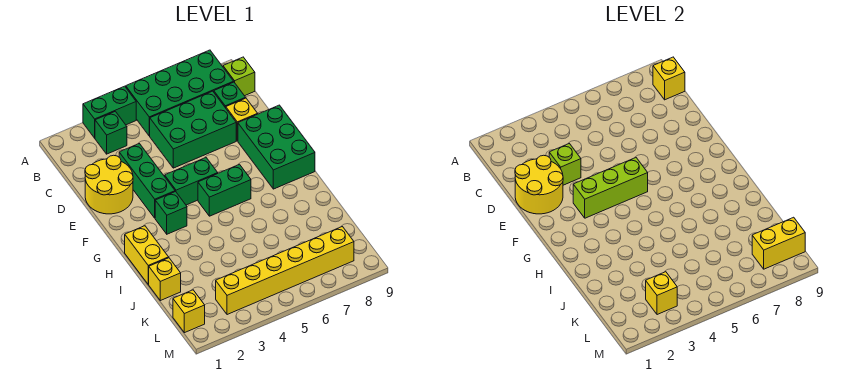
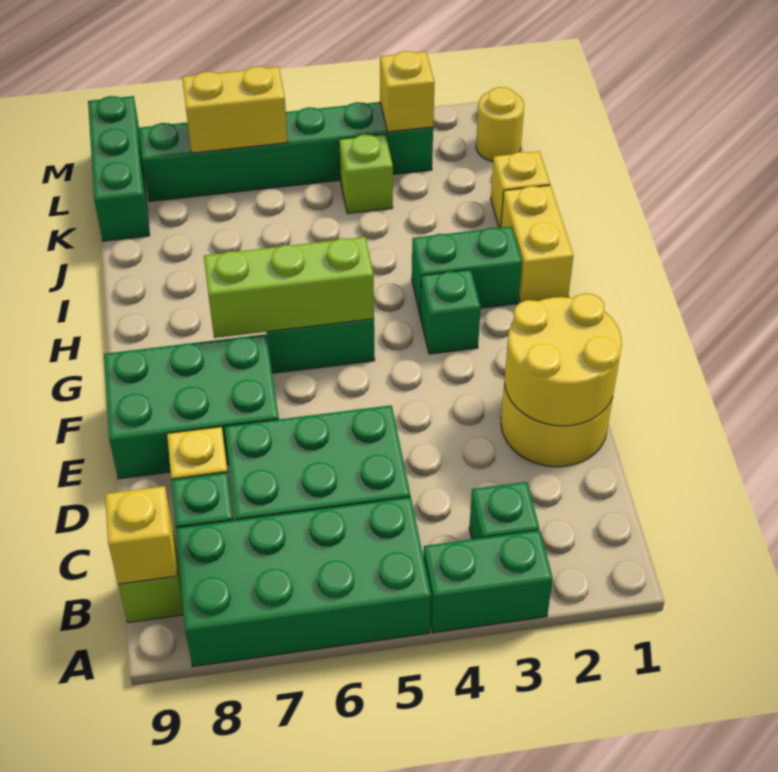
green brick D3:F3 level 1 -> green brick K9:M9 level 1
lime brick D3 level 2 -> lime brick K4 level 1
green brick E8:G9 level 1 -> green brick E7:F9 level 1
lime brick F3:F5 level 2 -> lime brick G5:G7 level 2
green brick F4:F5 level 1 -> green brick H2:H3 level 1
yellow brick L1 level 1 -> yellow round brick L1 level 1
yellow brick L3:L8 level 1 -> green brick L3:L8 level 1
yellow brick L8:L9 level 2 -> yellow brick L6:L7 level 2

